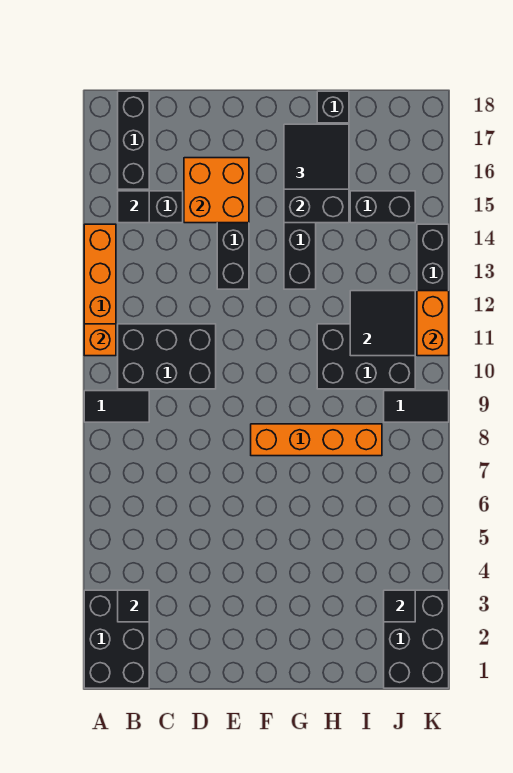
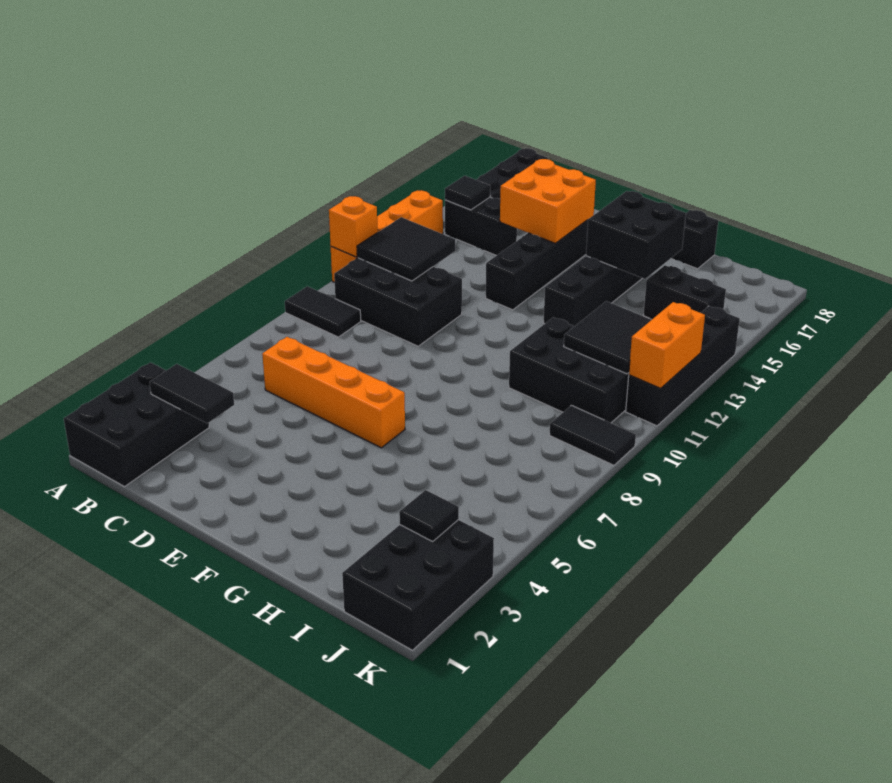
black tile B3 level 2 -> black tile B3:C3 level 2
orange brick F8:I8 level 1 -> orange brick C6:F6 level 1
black tile G16:H17 level 3 -> black tile B11:C12 level 2

